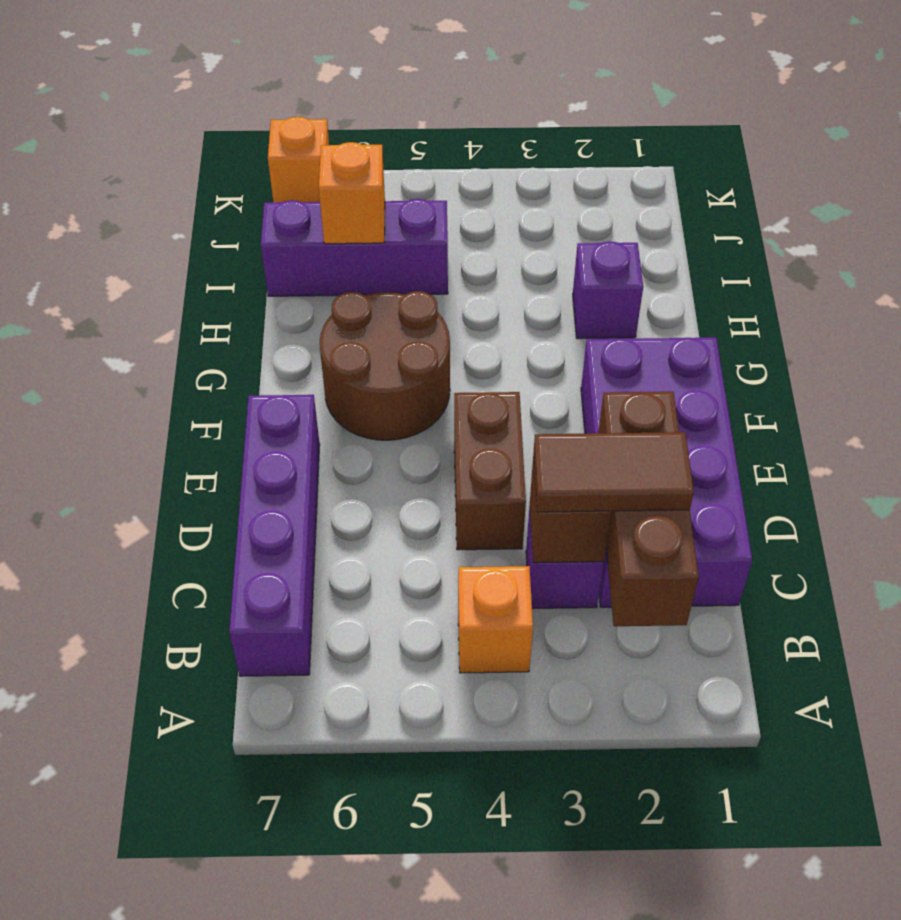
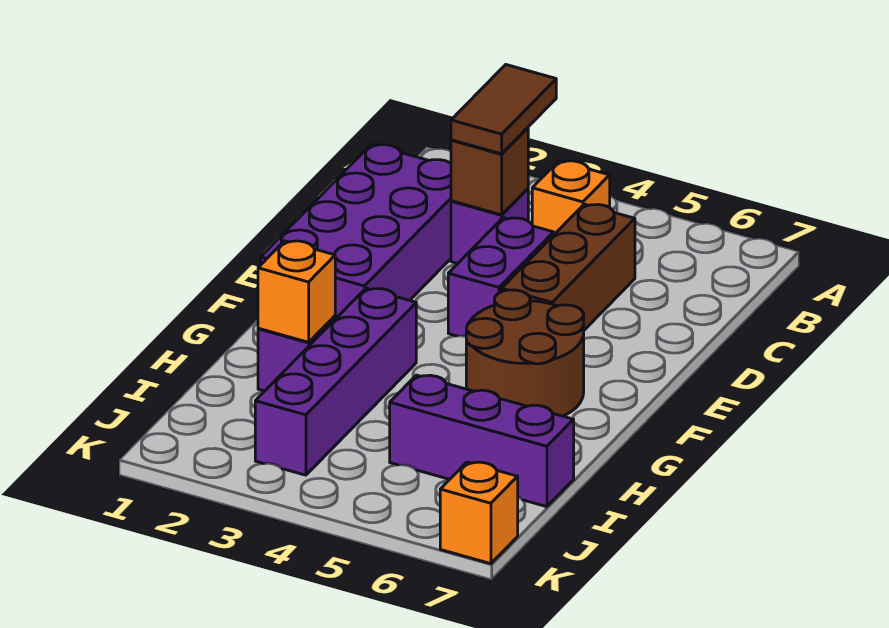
brown brick B2:D2 level 2 -> brown brick C5:E5 level 1
purple brick B7:E7 level 1 -> purple brick G3:J3 level 1
brown tile C2:C3 level 3 -> brown tile B3:C3 level 3
brown brick D4:E4 level 1 -> purple brick D4:E4 level 1
orange brick I6 level 2 -> orange brick H2 level 2

